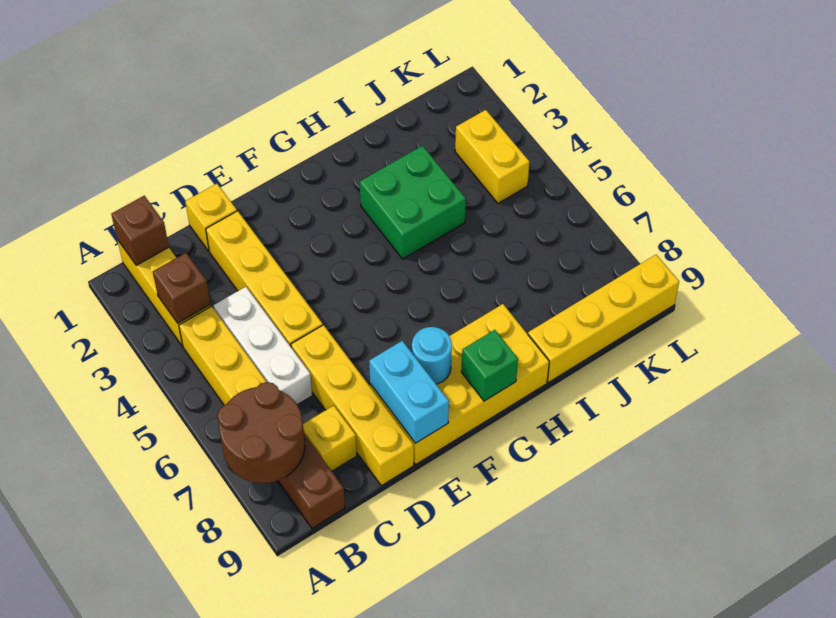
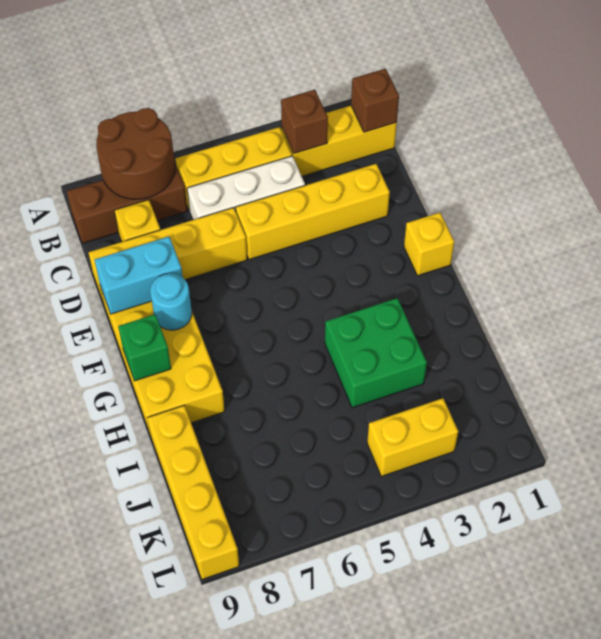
yellow brick D1 level 1 -> yellow brick F1 level 1

